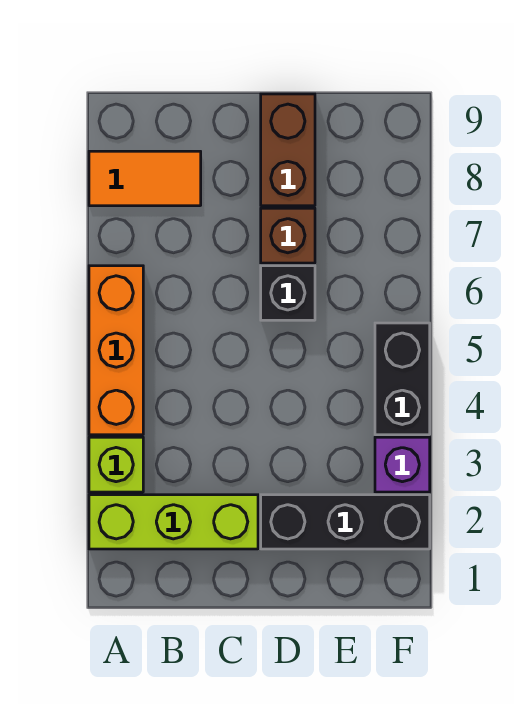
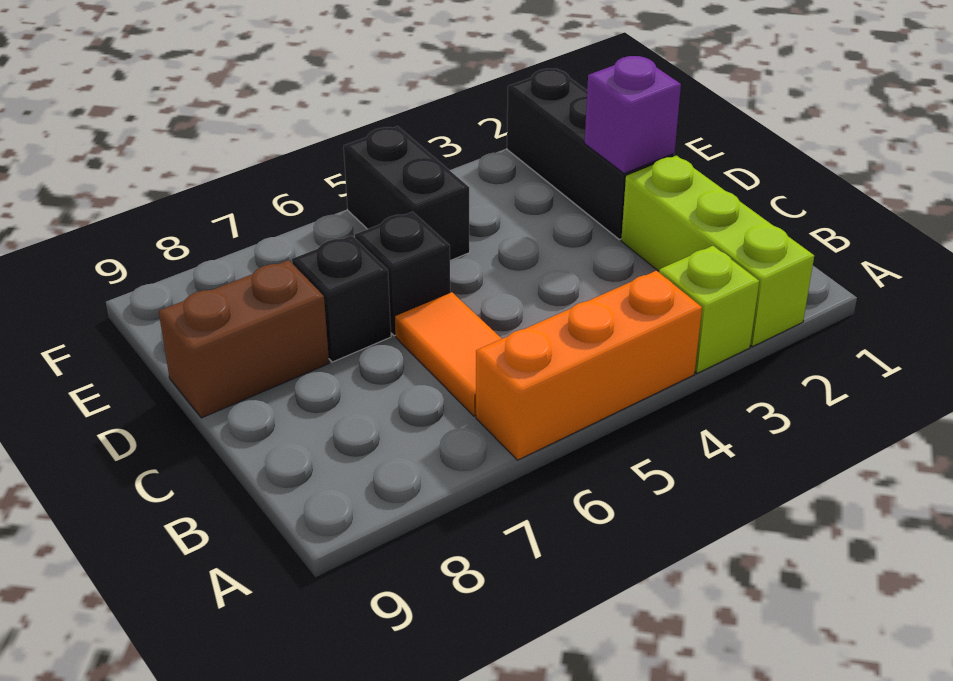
orange tile A8:B8 level 1 -> orange tile B6:C6 level 1
brown brick D7 level 1 -> black brick D7 level 1
purple brick F3 level 1 -> purple brick D2 level 2
black brick F4:F5 level 1 -> black brick E5:F5 level 1

